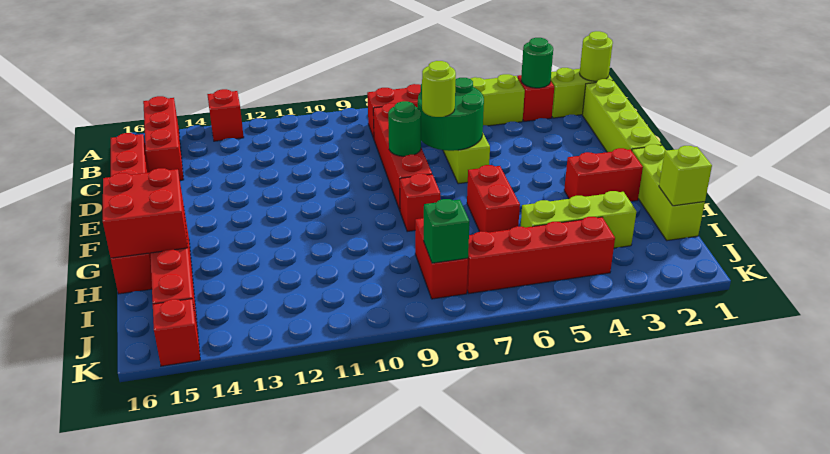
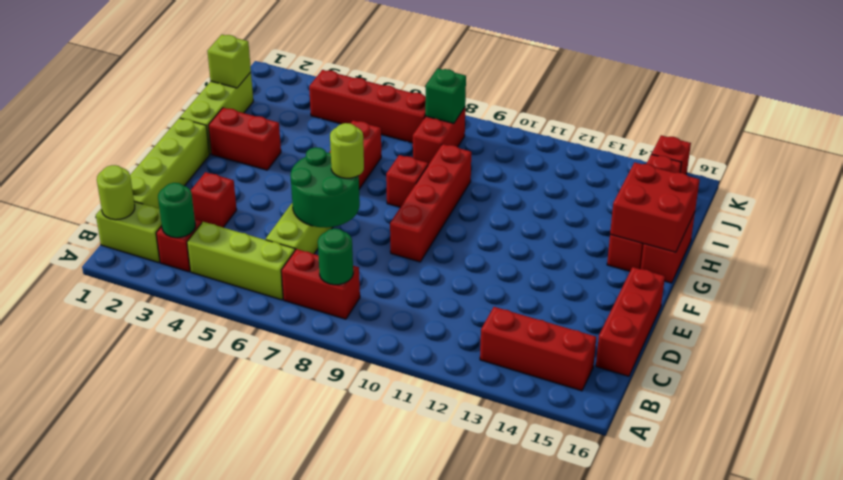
red brick A13 level 1 -> red brick D3 level 1
red brick A15:C15 level 1 -> red brick B13:B15 level 1
red brick C8:F8 level 1 -> red brick E9:H9 level 1
green round brick E8 level 2 -> green round brick B8 level 2
lime brick I3:I5 level 1 -> none

